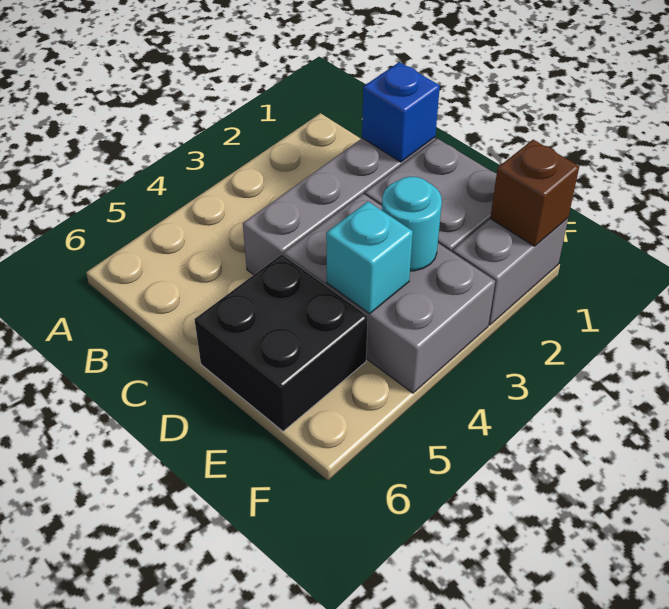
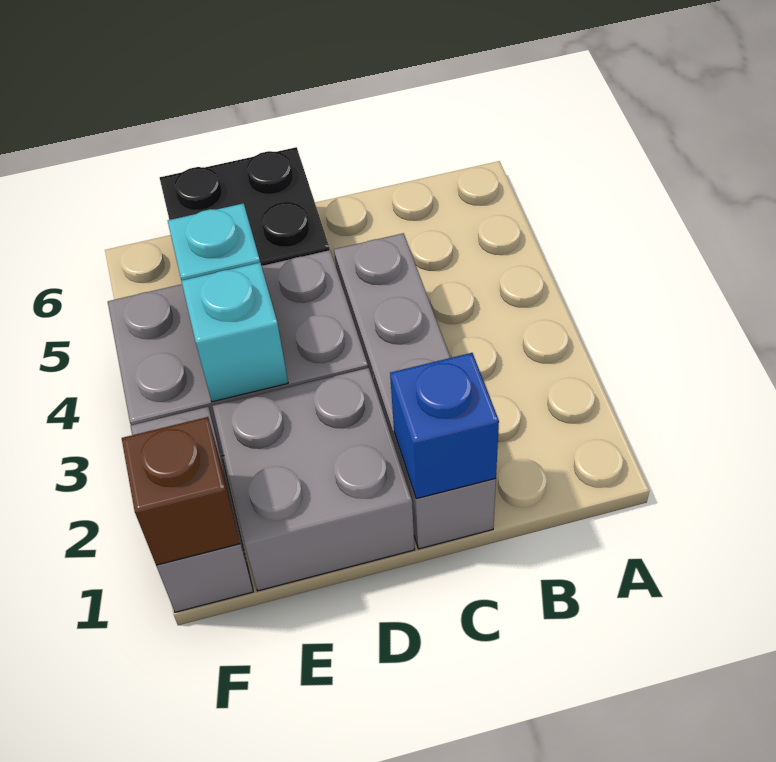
cyan round brick E3 level 2 -> cyan brick E3 level 2

